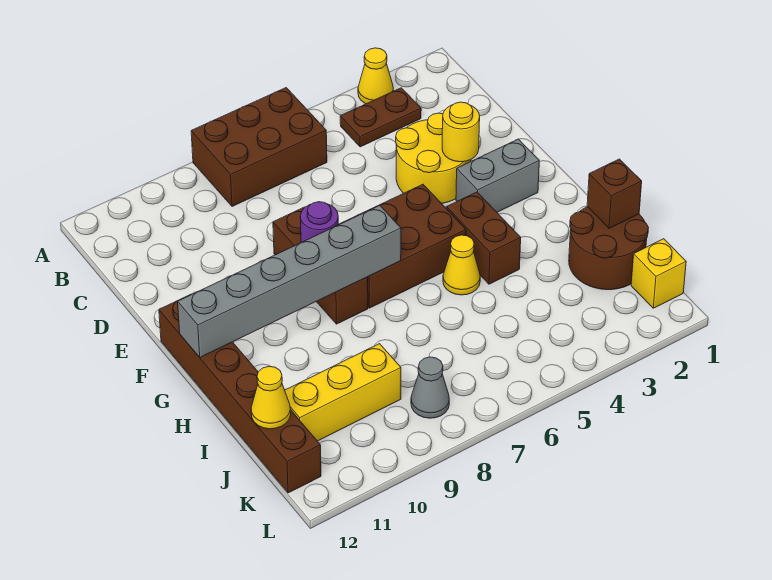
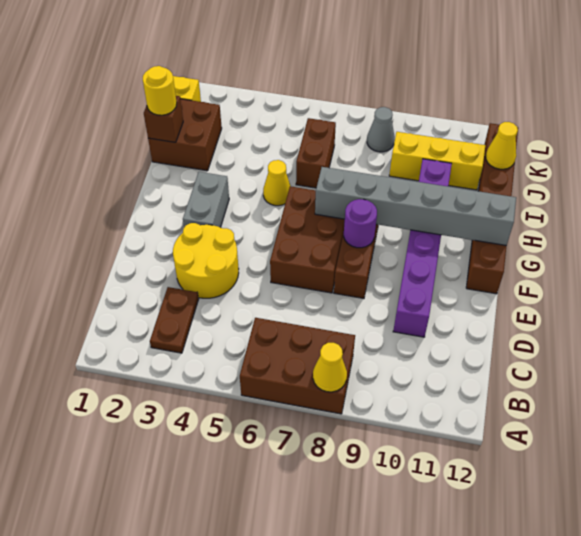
yellow cone A3 level 1 -> yellow cone A8 level 2
brown plate B3:B4 level 1 -> brown plate B3:C3 level 1
none -> purple brick D10:I10 level 1
yellow round brick E3 level 2 -> yellow round brick I1 level 3
grey brick F2:F3 level 1 -> grey brick F3:G3 level 1
brown brick F5:G7 level 1 -> brown brick E6:G7 level 1
brown brick G4:H4 level 1 -> brown brick I6:J6 level 1
brown round brick I1:J2 level 1 -> brown brick I1:J2 level 1

